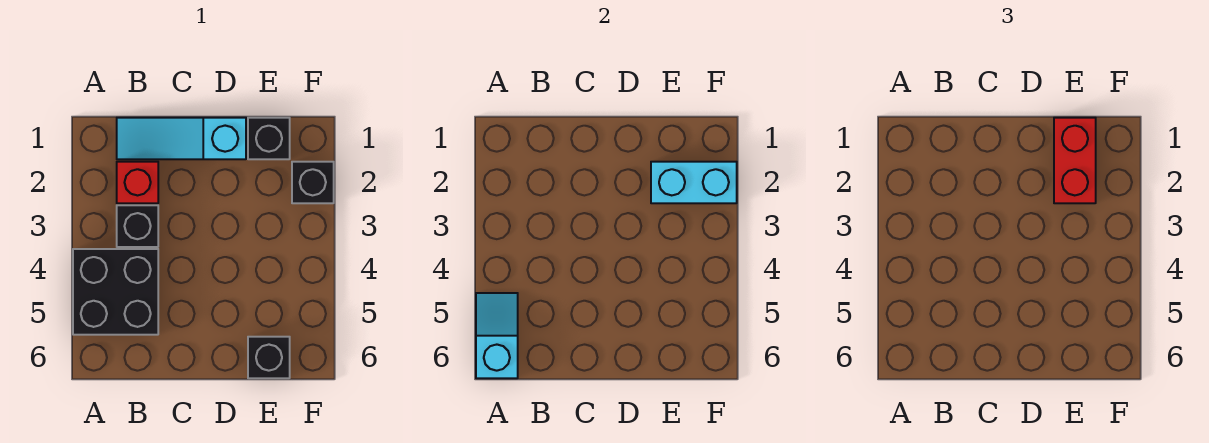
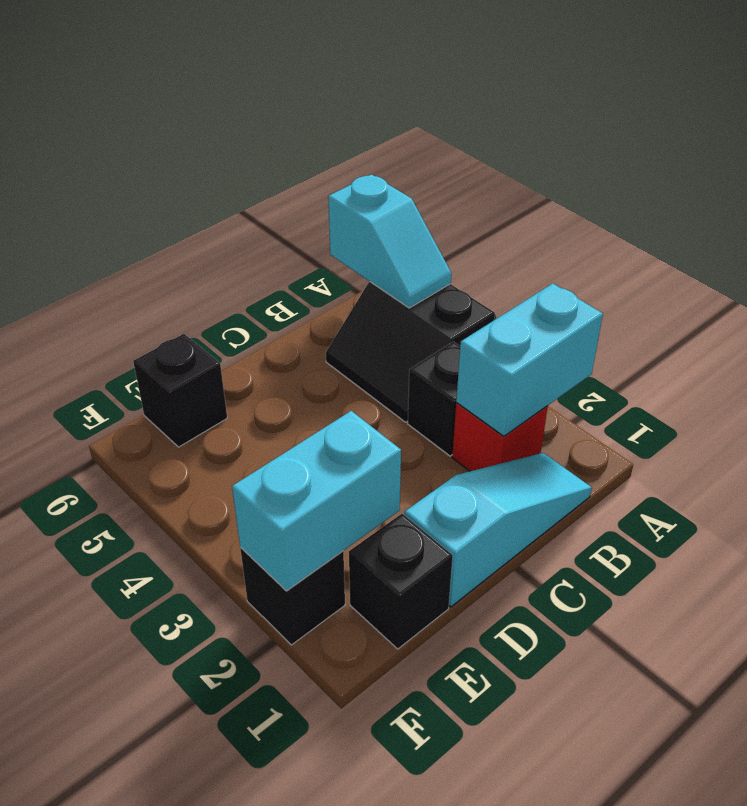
none -> cyan brick A2:B2 level 2
black brick A4:B5 level 1 -> black slope A4:B5 level 1 top A
red brick E1:E2 level 3 -> none

